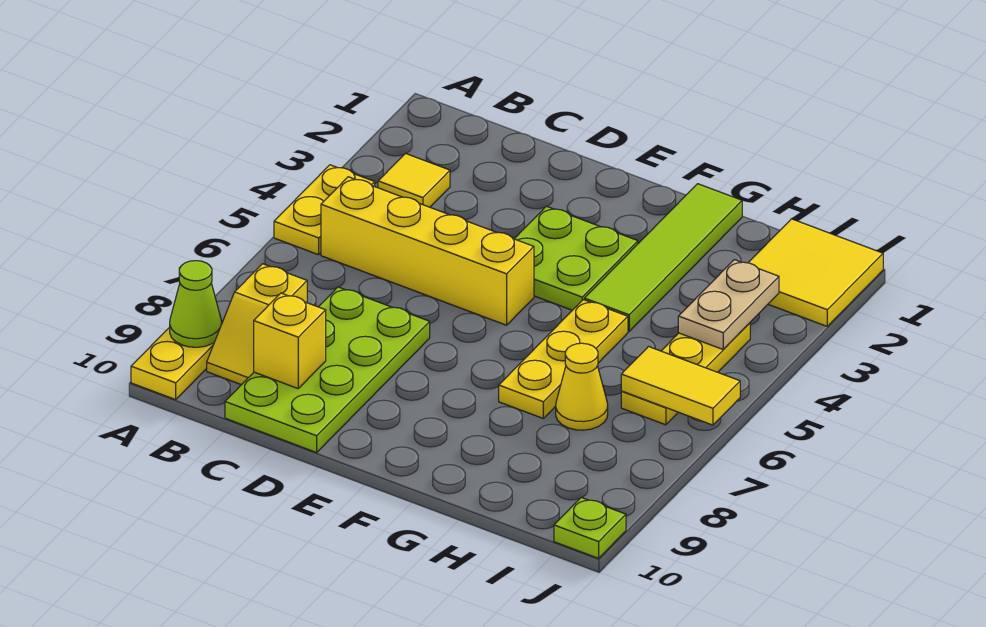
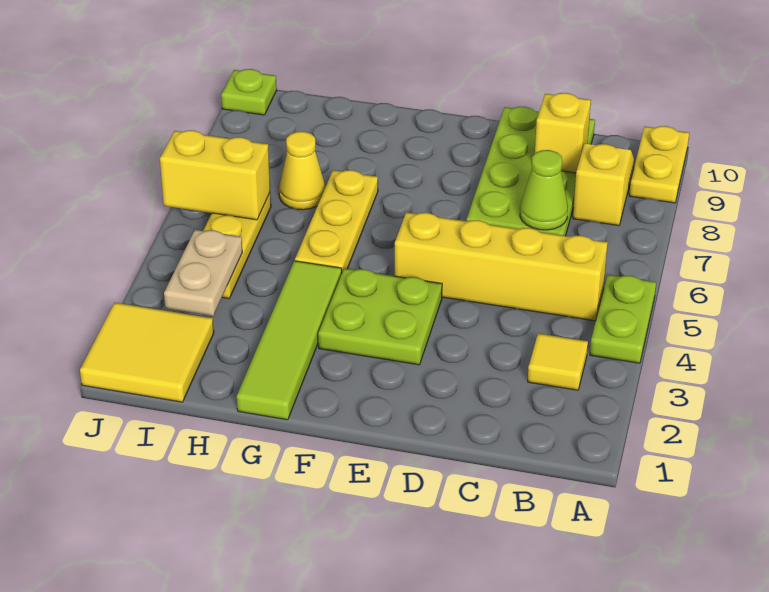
yellow plate A4:A5 level 1 -> lime plate A4:A5 level 1
lime cone A9 level 2 -> lime cone C7 level 2
yellow tile I6:J6 level 2 -> yellow brick I6:J6 level 2

